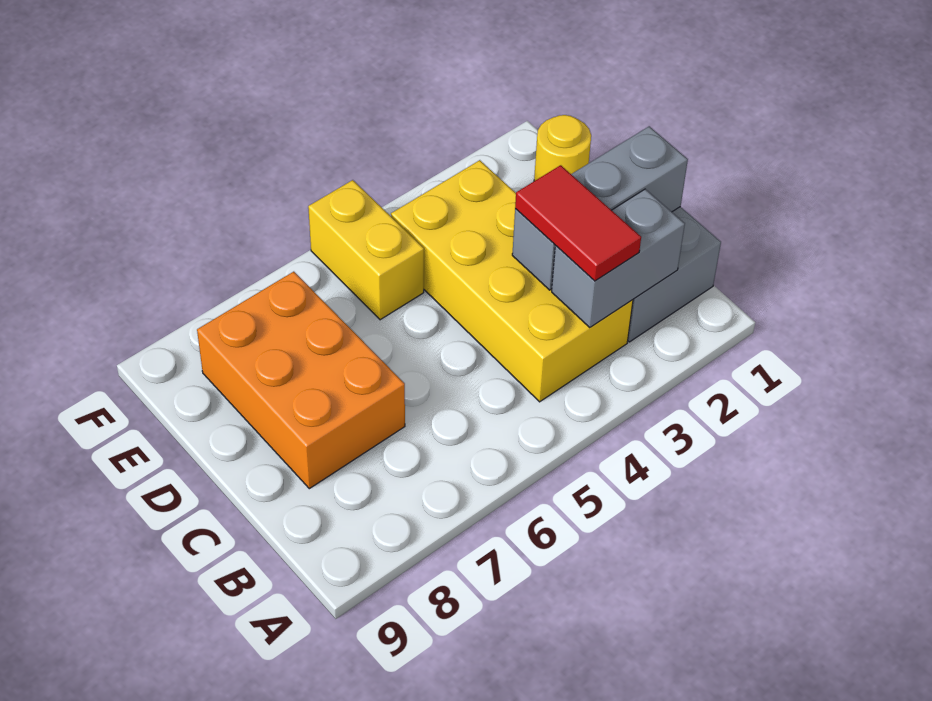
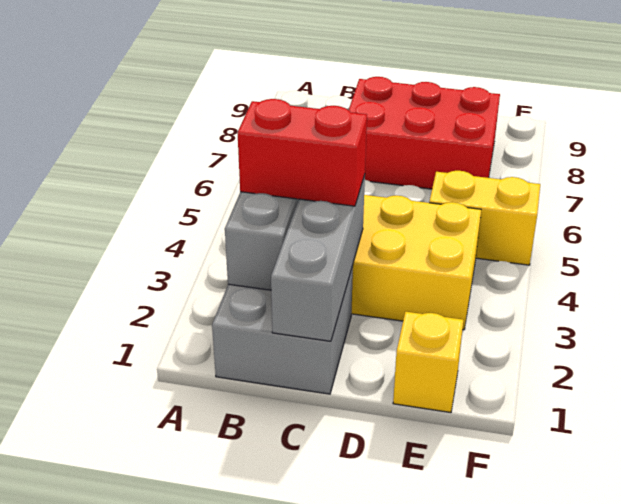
red tile B3:C3 level 3 -> red brick B3:C3 level 3
orange brick C7:E8 level 1 -> red brick C7:E8 level 1
yellow round brick E1 level 1 -> yellow brick E1 level 1

